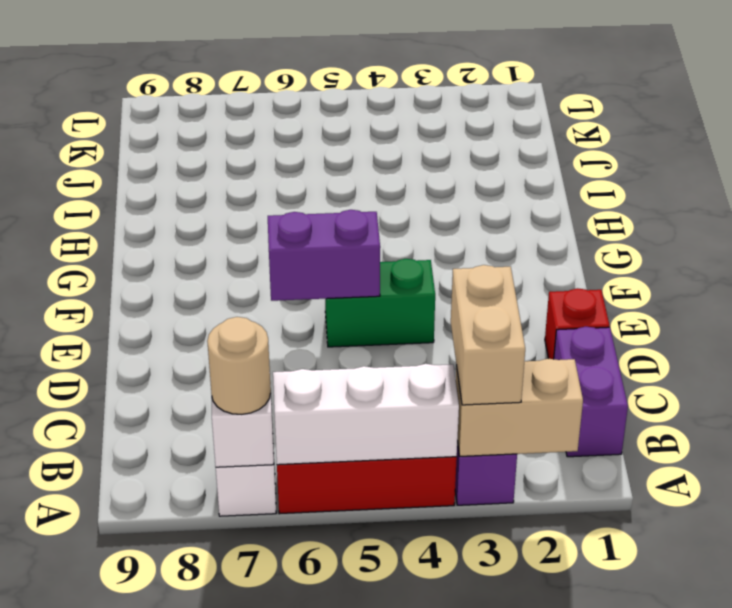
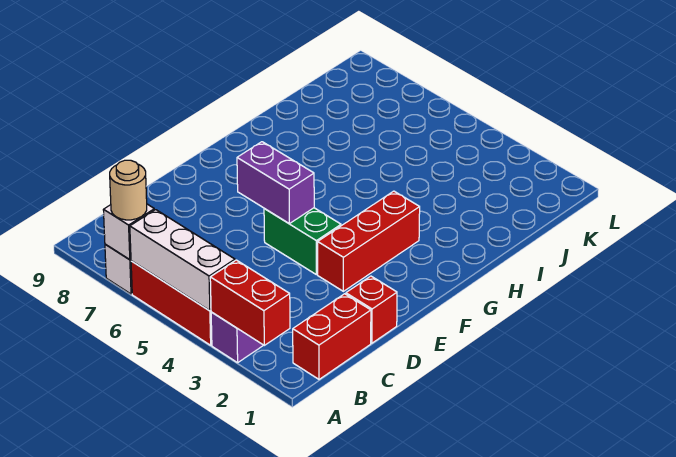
tan brick A2:A3 level 2 -> red brick A2:A3 level 2
tan brick A3:B3 level 3 -> none
purple brick B1:C1 level 1 -> red brick B1:C1 level 1
none -> red brick E3:G3 level 1

